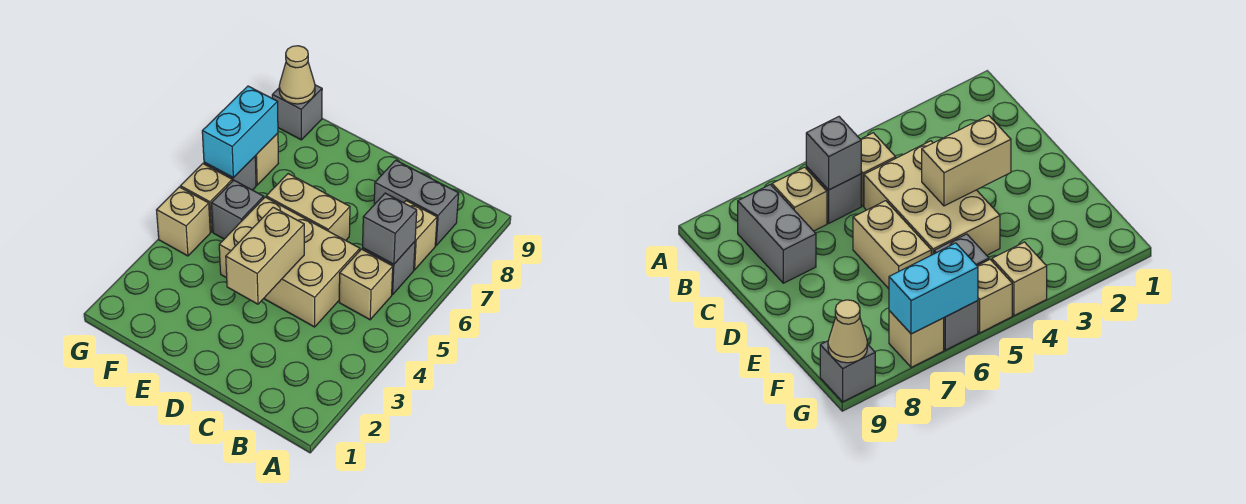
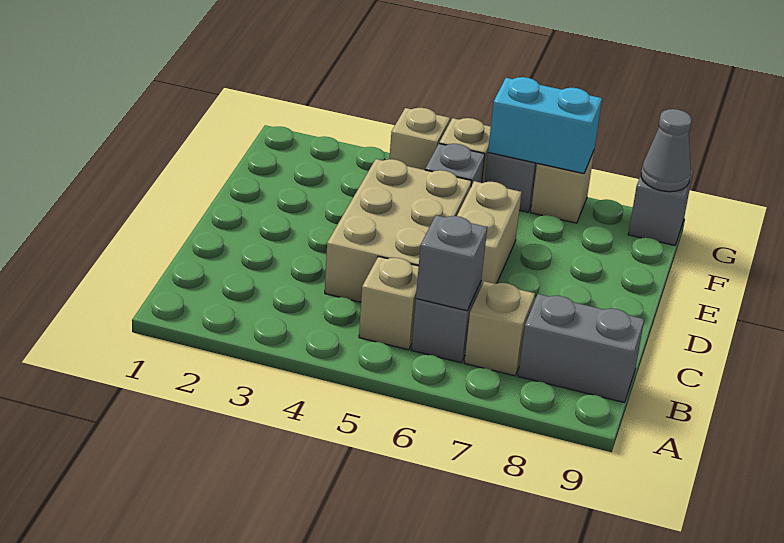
grey brick B8:C8 level 1 -> grey brick B8:B9 level 1
tan brick D3:D4 level 2 -> none
tan cone G9 level 2 -> grey cone G9 level 2

